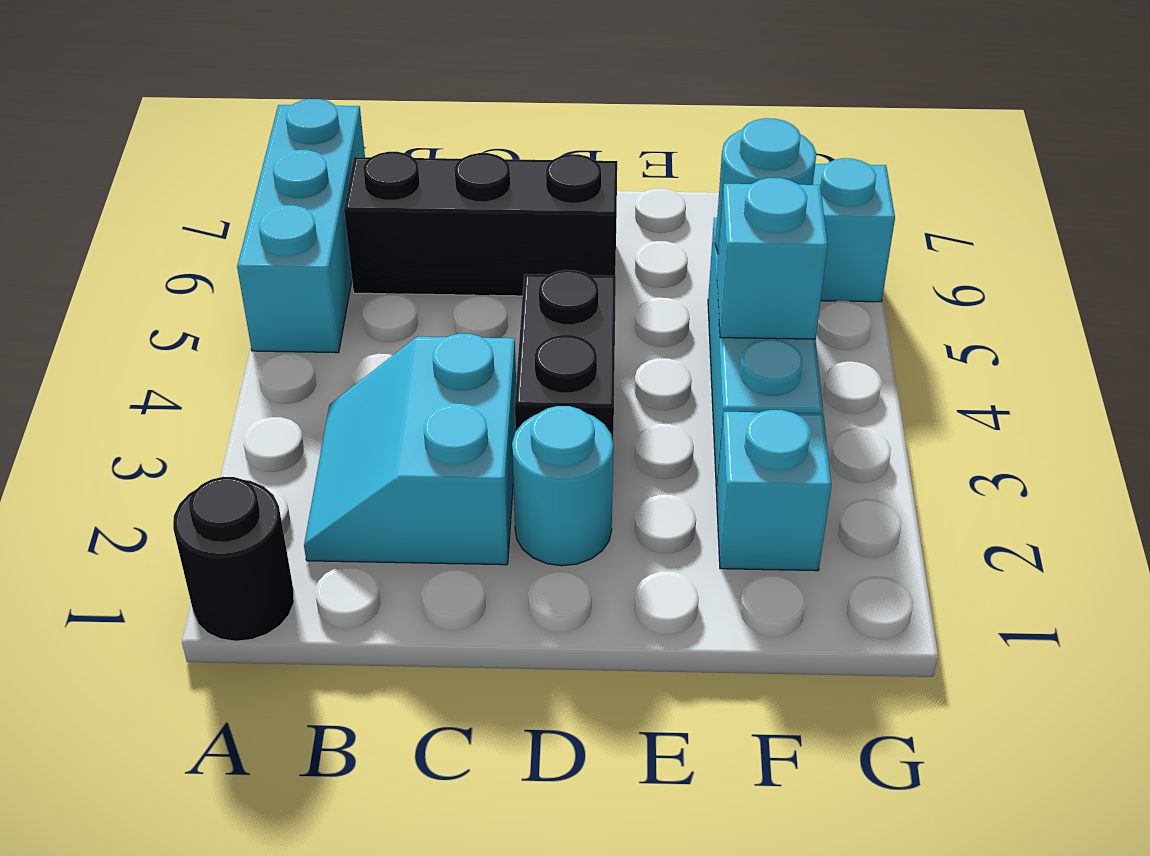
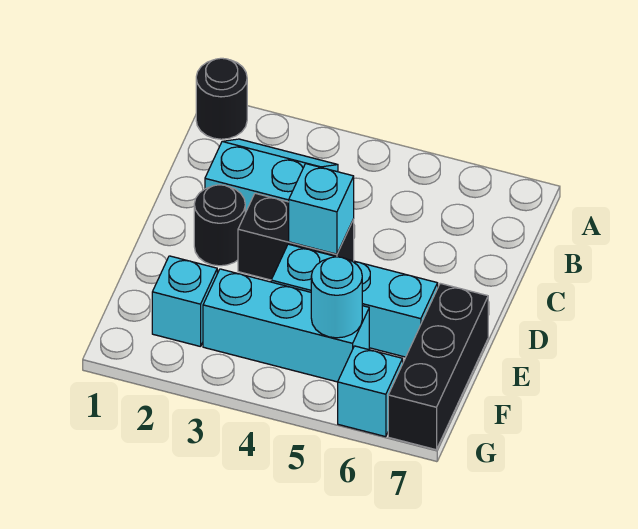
cyan brick A5:A7 level 1 -> cyan brick E4:E6 level 1
black brick B6:D6 level 1 -> black brick E7:G7 level 1
cyan round brick D2 level 1 -> black round brick D2 level 1
cyan brick F4 level 2 -> cyan brick D4 level 2

